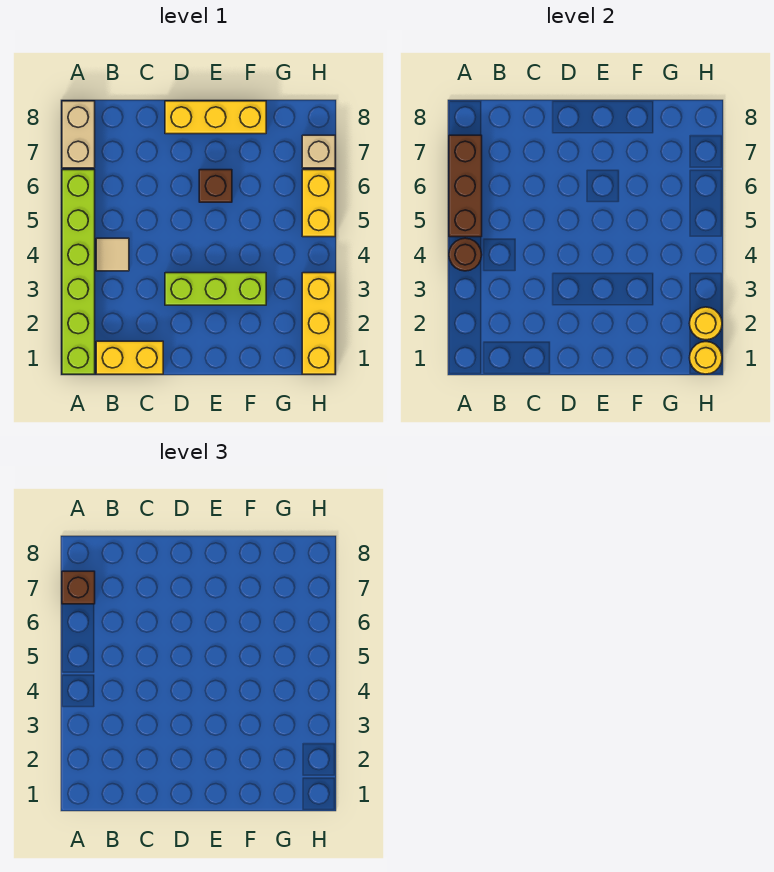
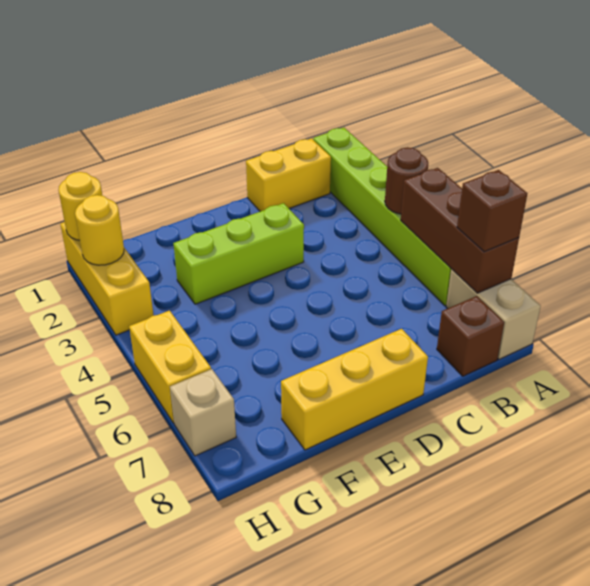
tan tile B4 level 1 -> none
brown brick E6 level 1 -> brown brick B8 level 1

